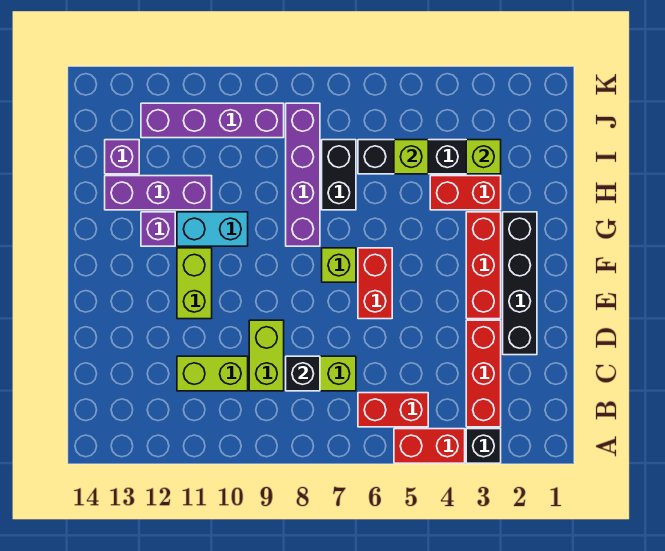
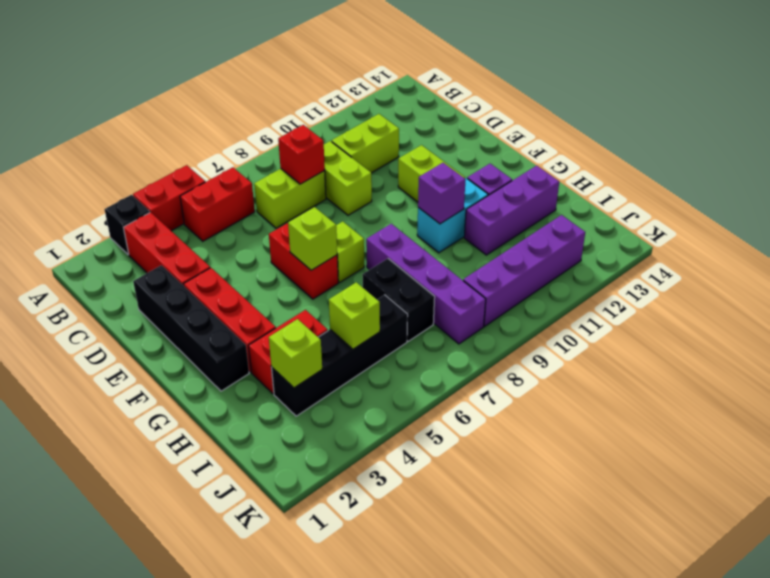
black brick C8 level 2 -> red brick C8 level 2
none -> lime brick F6 level 2
purple brick I13 level 1 -> purple brick G10 level 2

